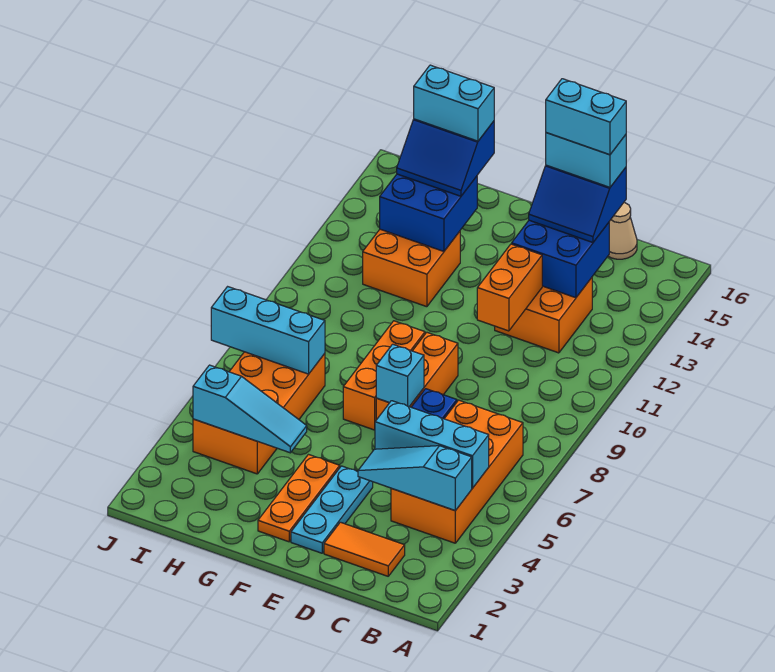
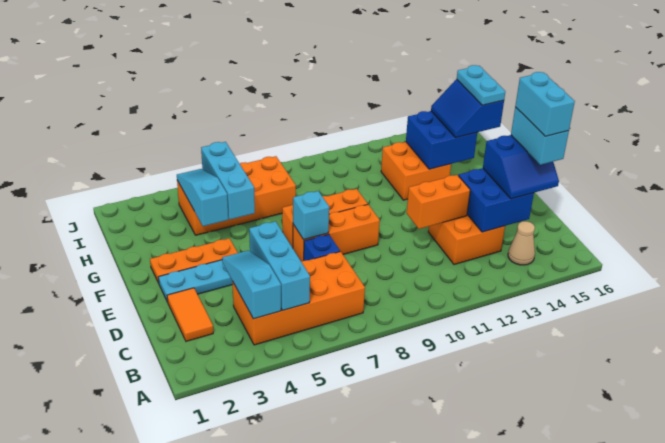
blue slope C14:D15 level 3 top 15 -> blue slope C14:D15 level 3 top D
tan cone C16 level 1 -> tan cone B14 level 1
cyan slope G4:I4 level 2 top I -> cyan slope G4:I4 level 2 top G
cyan brick G15:H15 level 4 -> cyan plate G15:H15 level 4
cyan brick H7:J7 level 2 -> cyan brick G5:I5 level 2

